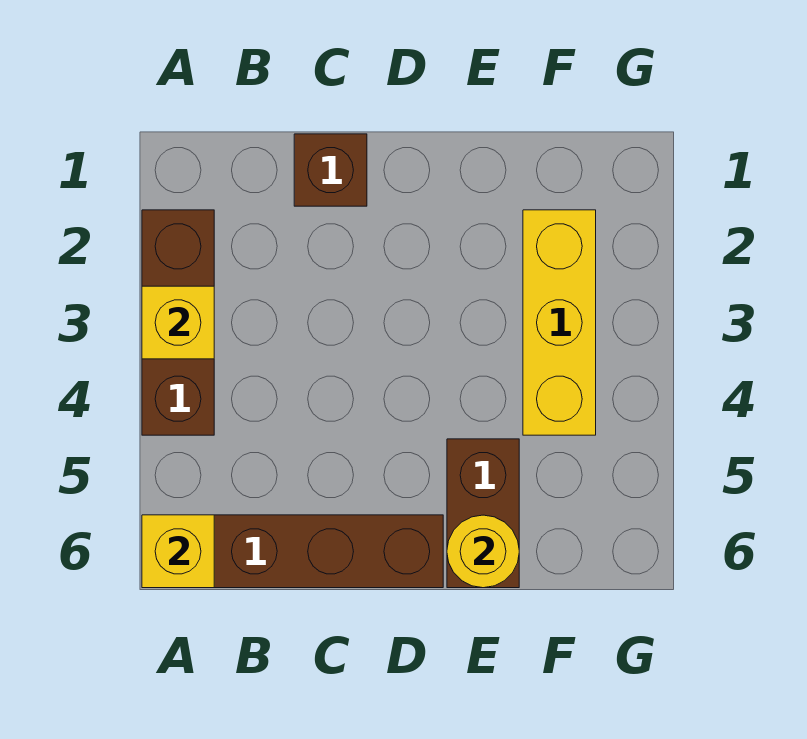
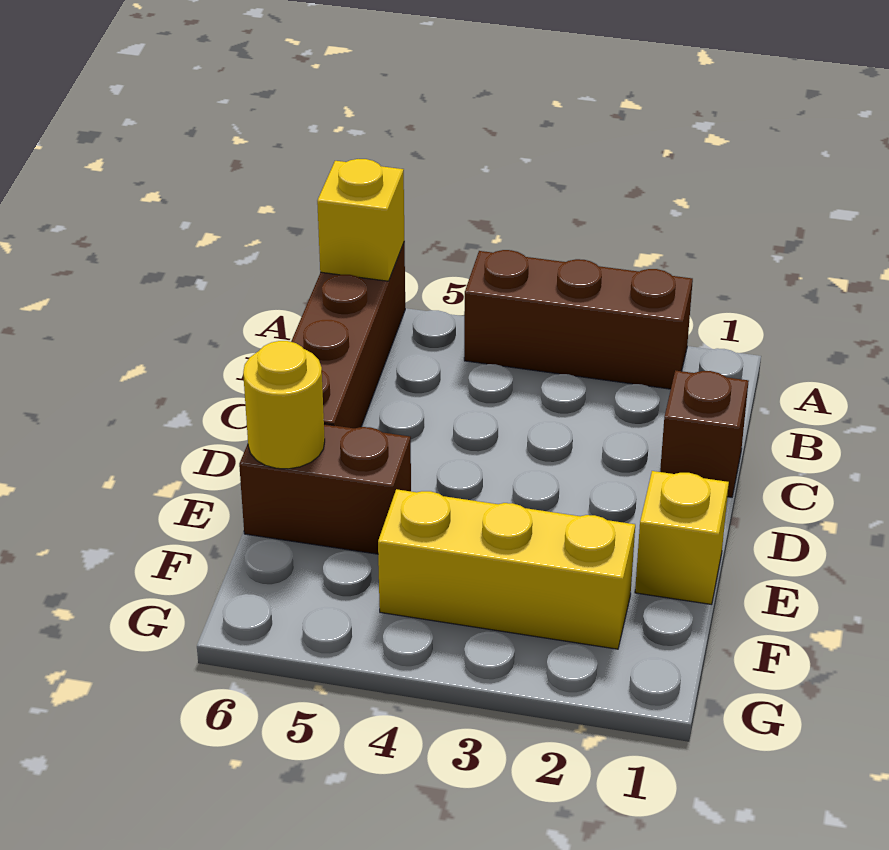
yellow brick A3 level 2 -> yellow brick E1 level 1

